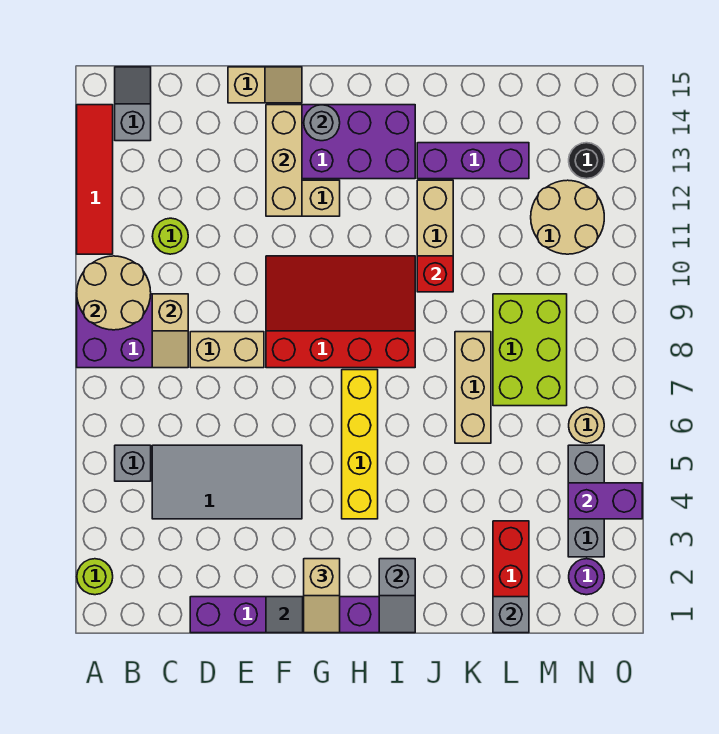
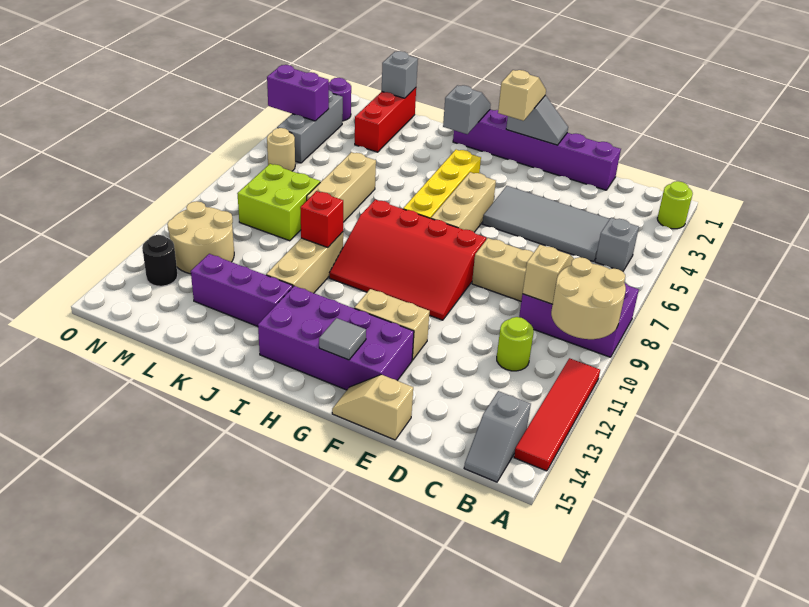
tan brick F12:F14 level 2 -> tan brick G5:G7 level 1
grey round brick G14 level 2 -> grey tile G14 level 2
lime brick L7:M9 level 1 -> lime brick L8:M9 level 1

